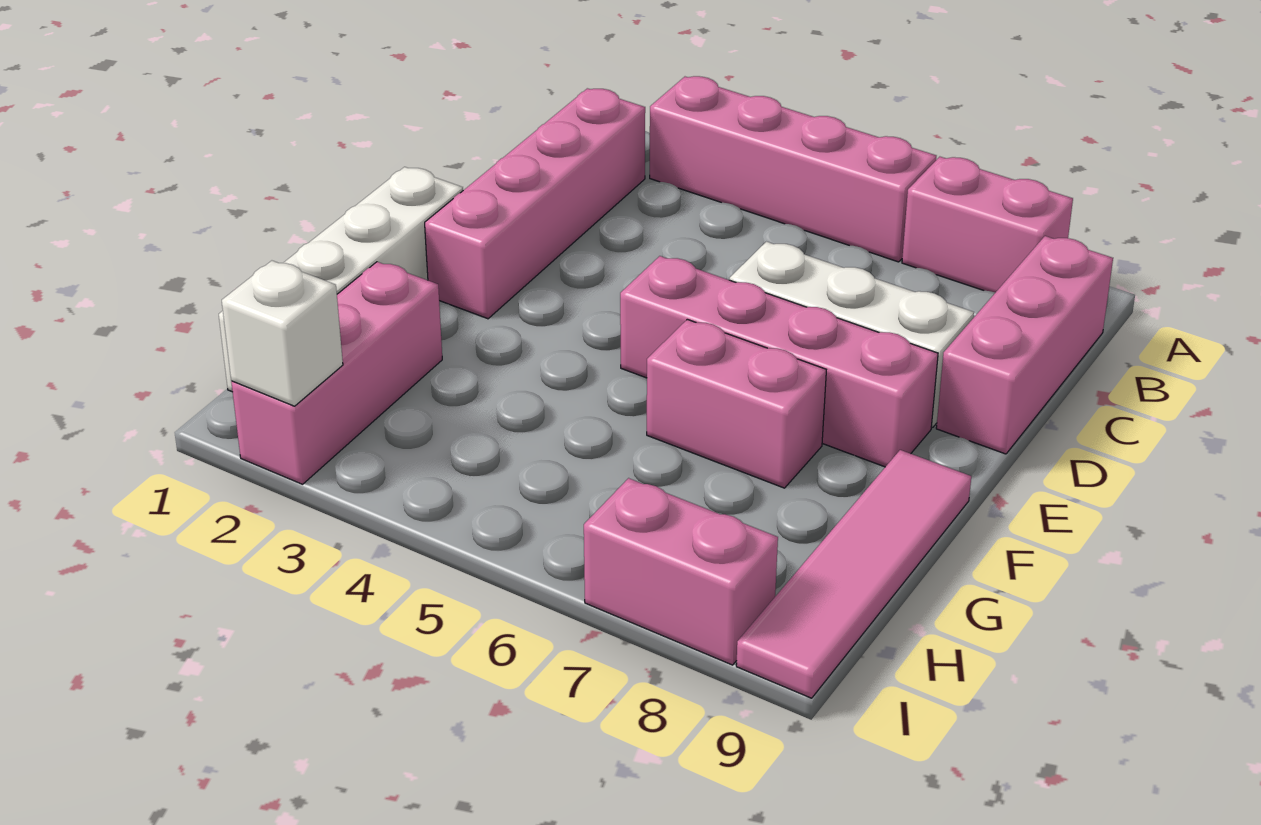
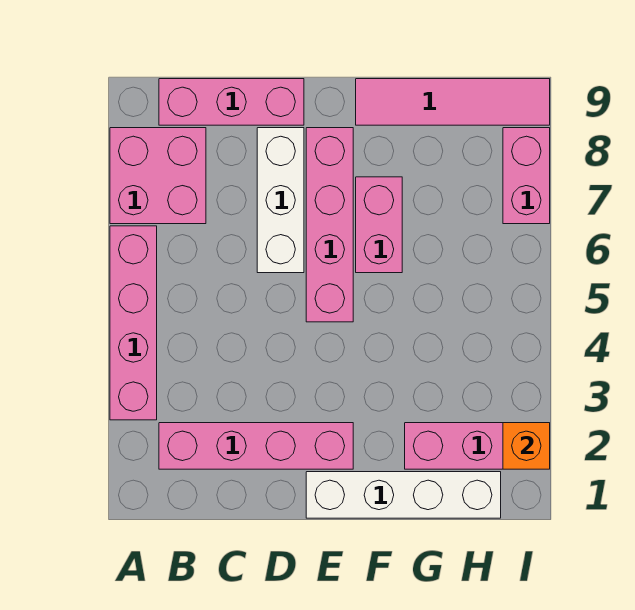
pink brick A7:A8 level 1 -> pink brick A7:B8 level 1
white brick I2 level 2 -> orange brick I2 level 2

